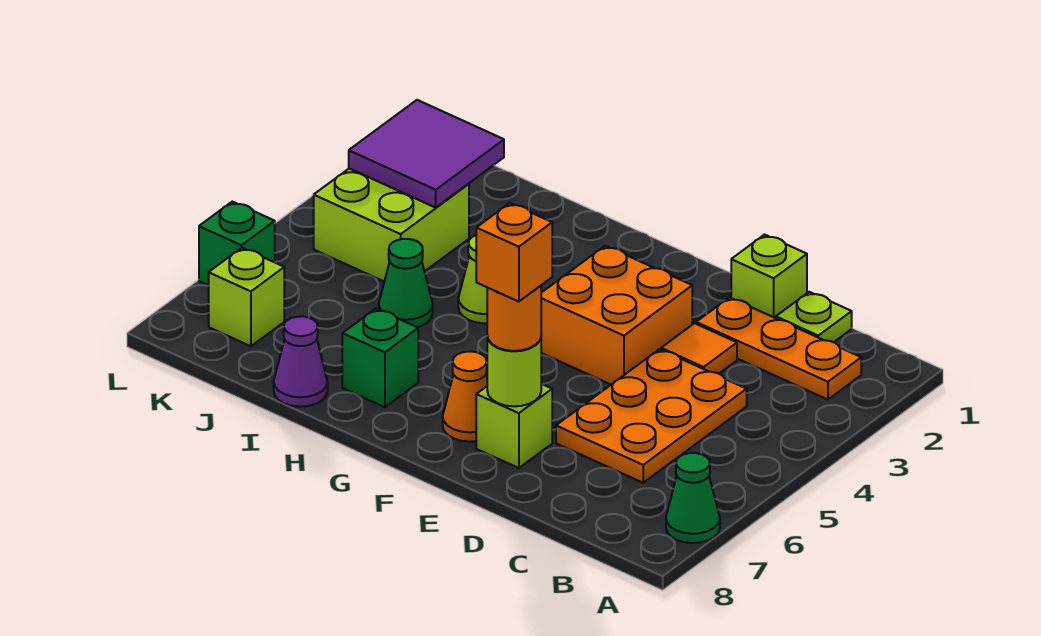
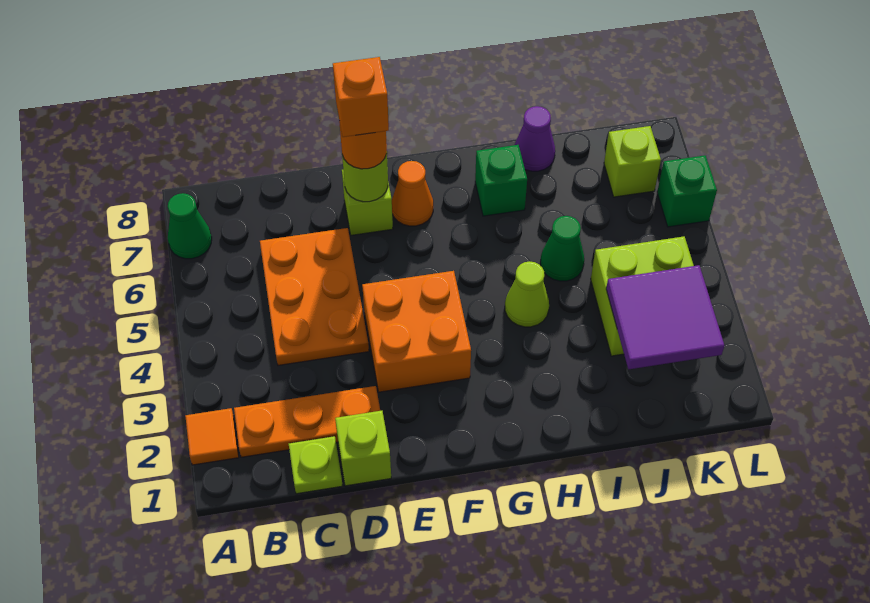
orange tile D3 level 1 -> orange tile A2 level 1

